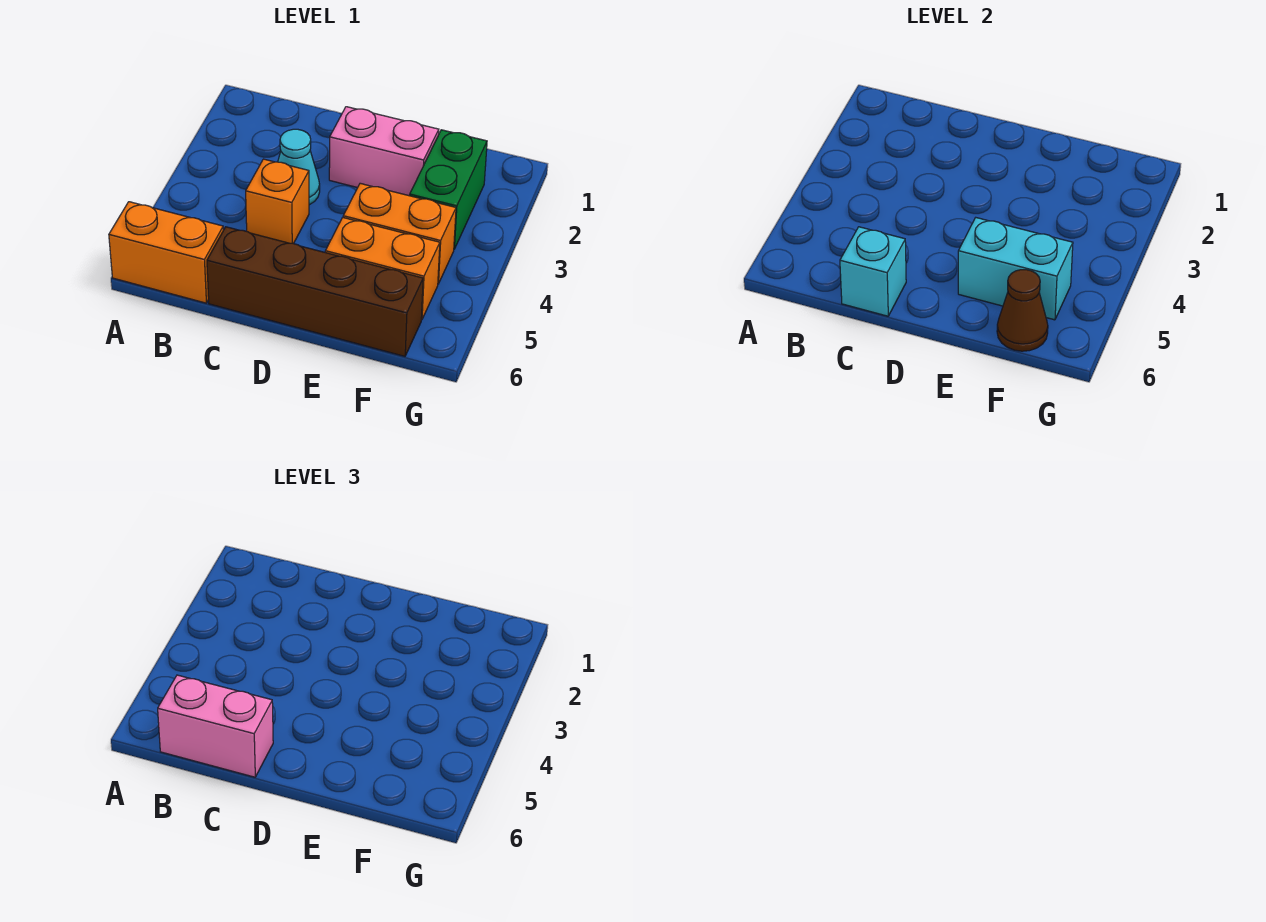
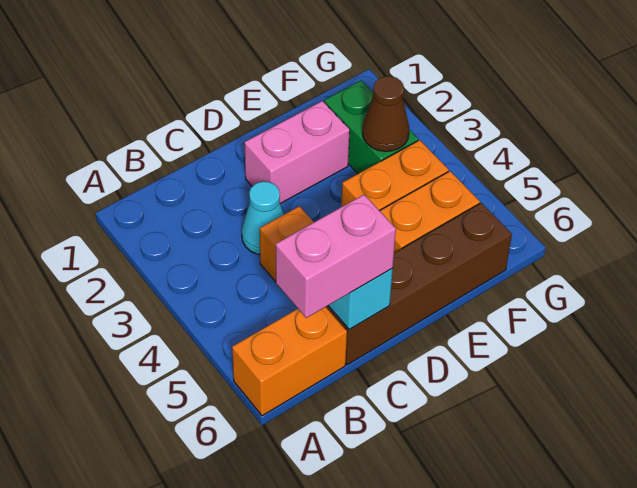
cyan brick E5:F5 level 2 -> none
brown cone F6 level 2 -> brown cone F3 level 2

